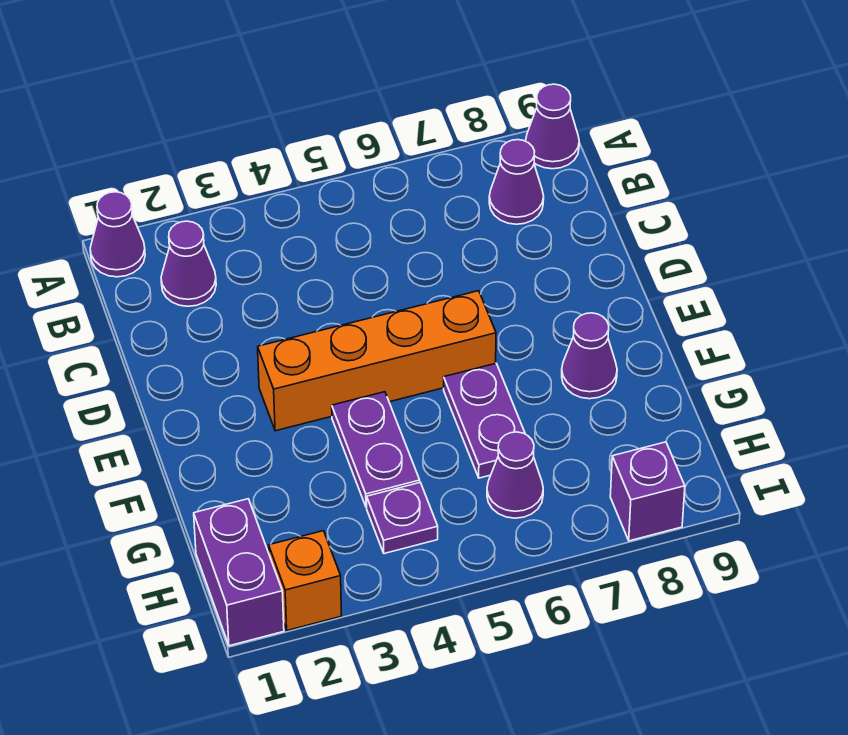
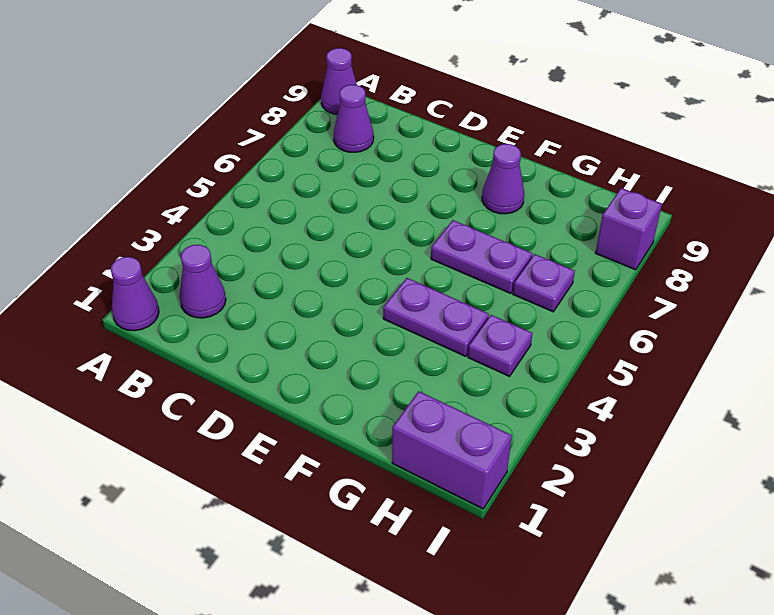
orange brick E3:E6 level 1 -> none
purple cone H6 level 1 -> purple plate H6 level 1
orange brick I2 level 1 -> none

